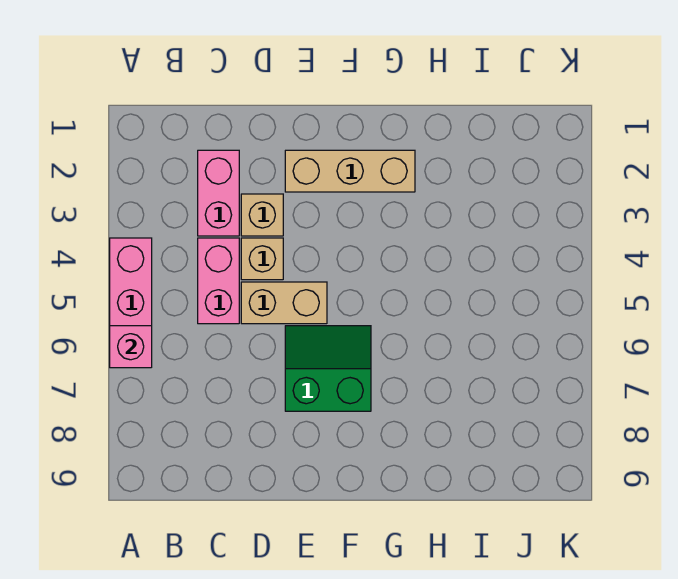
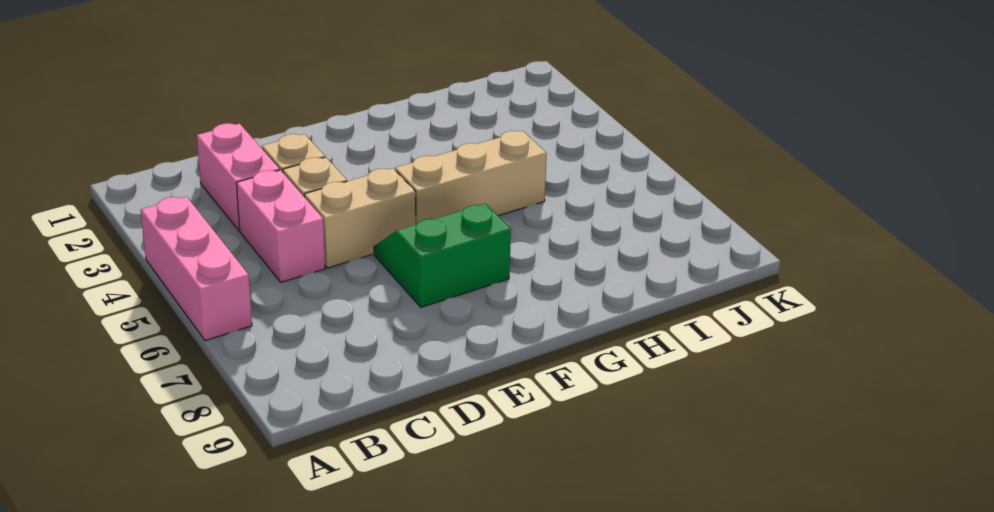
pink brick A6 level 2 -> none
tan brick E2:G2 level 1 -> tan brick F5:H5 level 1

